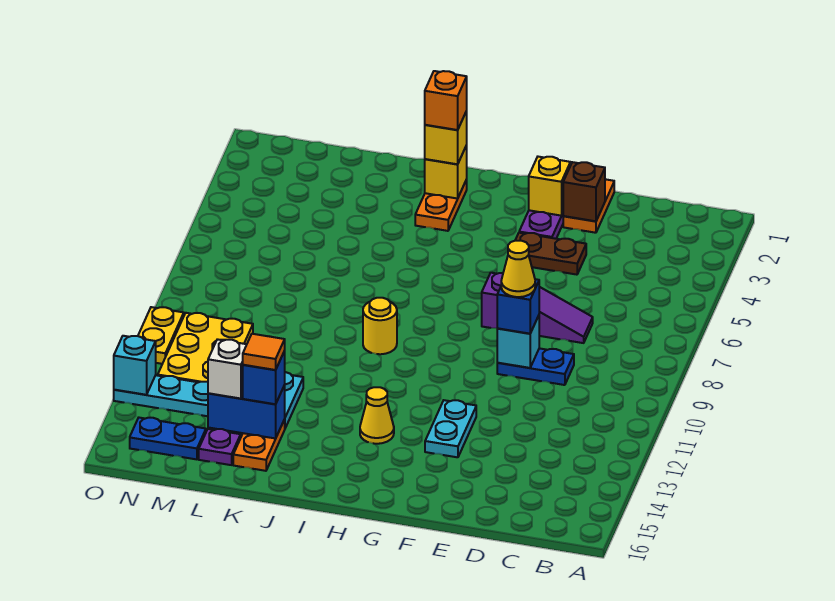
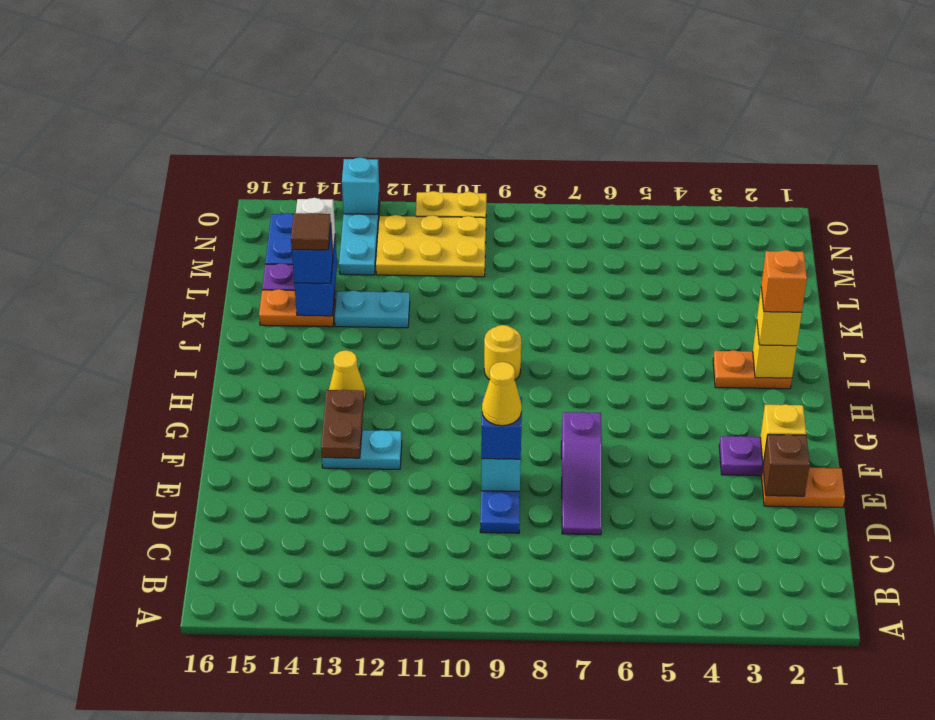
brown plate E4:F4 level 1 -> brown plate F13:G13 level 2
orange tile K14 level 4 -> brown tile K14 level 4

